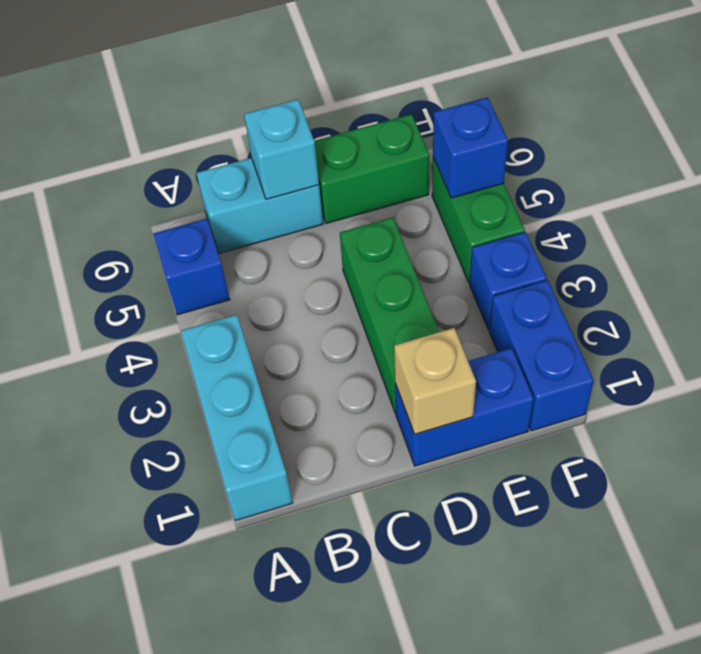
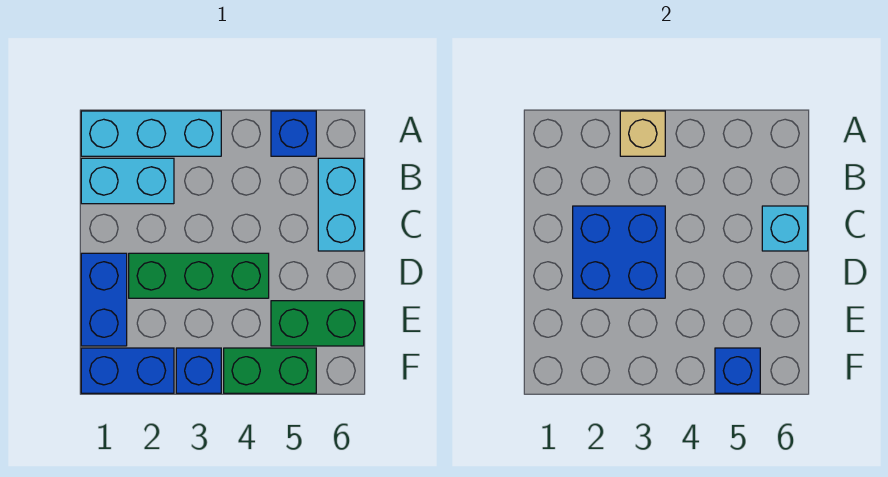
none -> cyan brick B1:B2 level 1
none -> blue brick C2:D3 level 2
tan brick D1 level 2 -> tan brick A3 level 2
green brick D6:E6 level 1 -> green brick E5:E6 level 1

